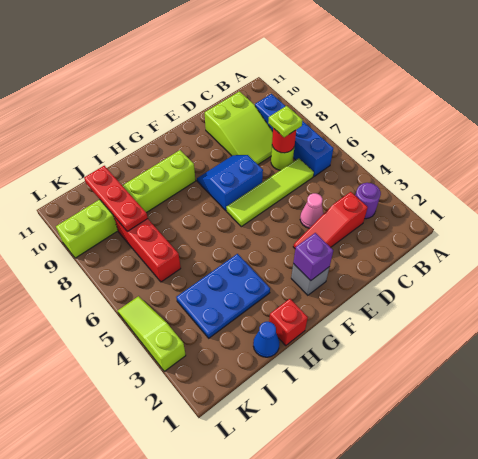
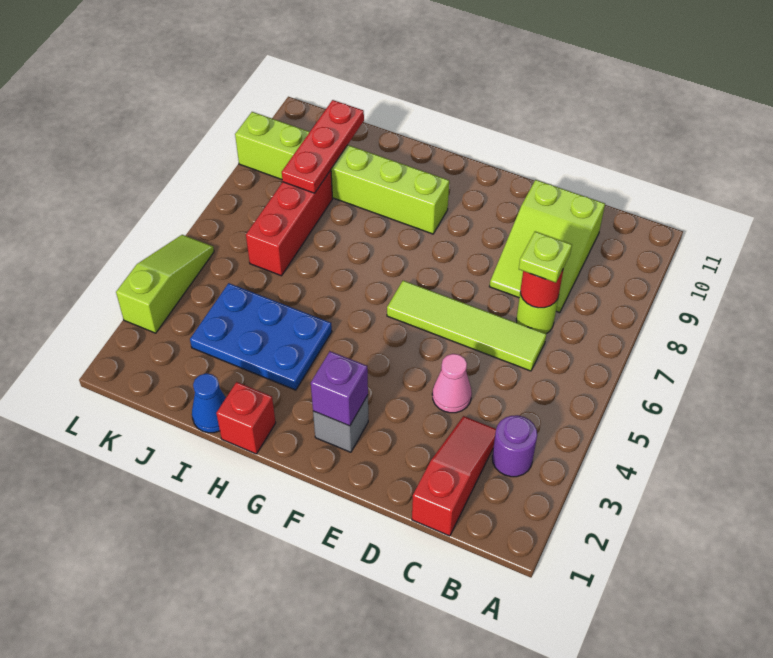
blue brick B6:B9 level 1 -> none
red slope C3:E3 level 1 top C -> red slope C1:C3 level 1 top 1
blue slope E7:F8 level 1 top 7 -> none

